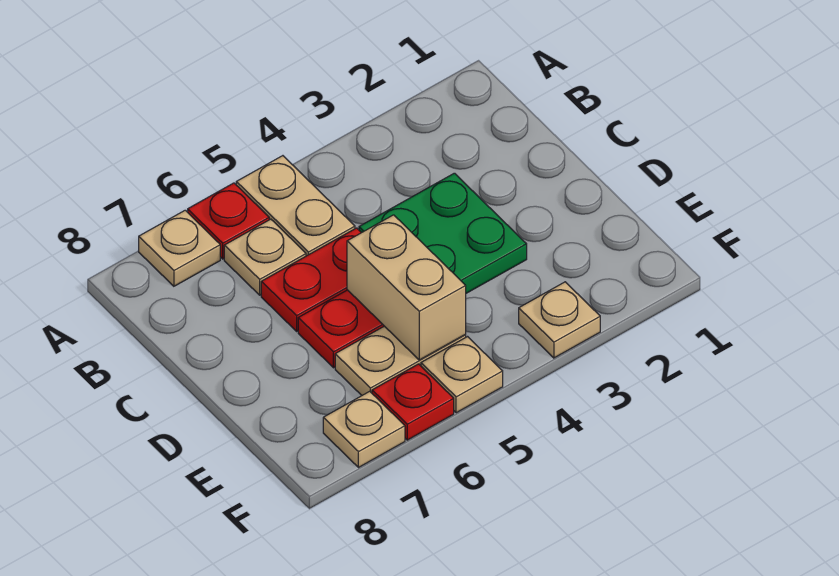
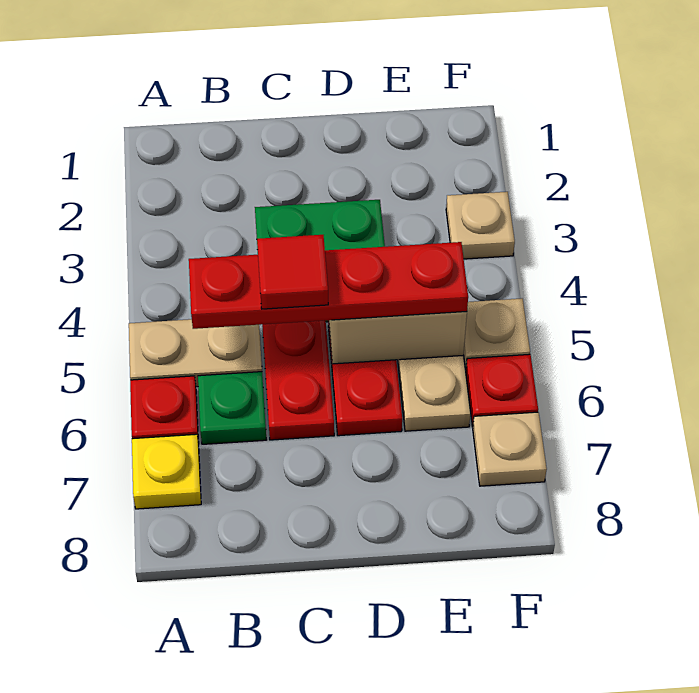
tan plate A7 level 1 -> yellow plate A7 level 1
none -> red plate B5:E5 level 3
tan plate B6 level 1 -> green plate B6 level 1
none -> red tile C5 level 4

